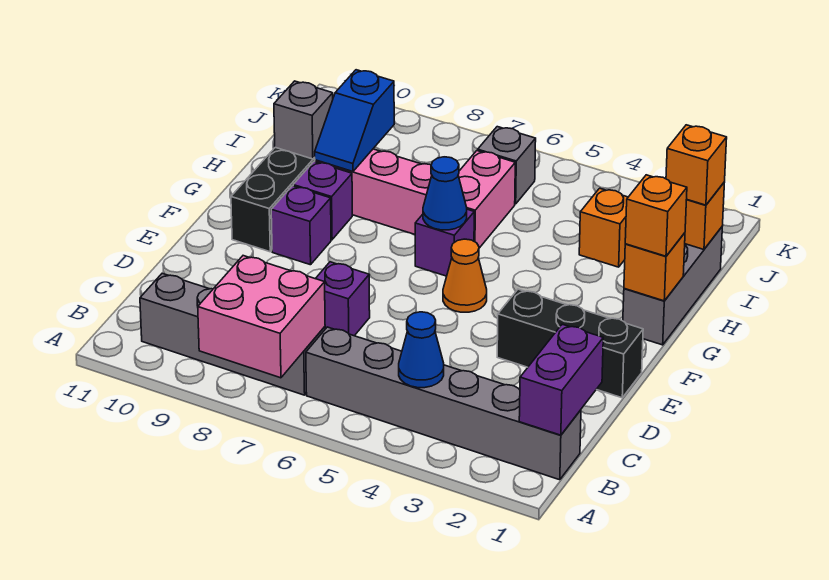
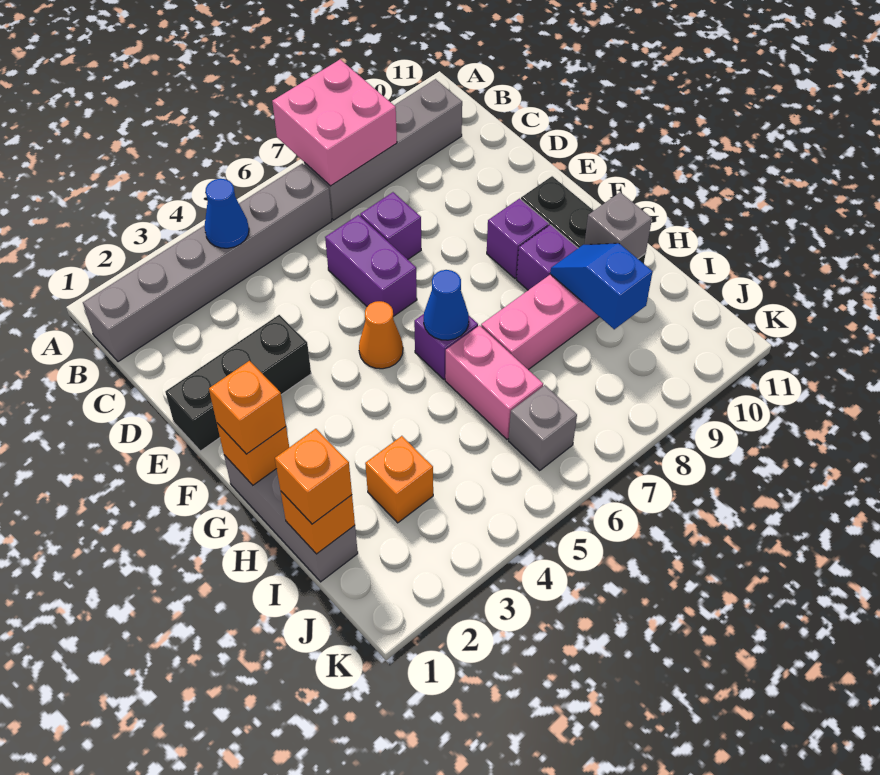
purple brick B1:C1 level 2 -> purple brick D6:E6 level 1

